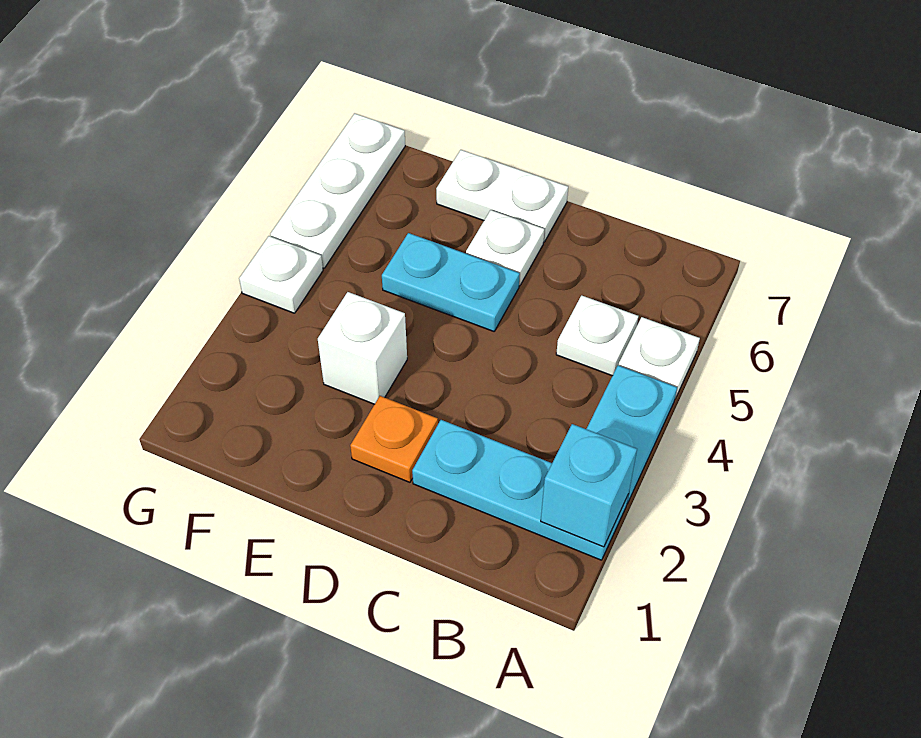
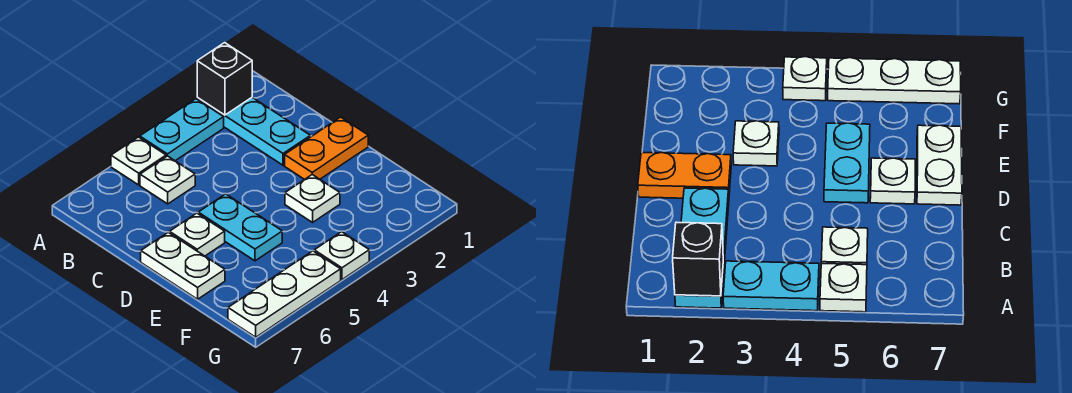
cyan brick A2 level 2 -> black brick A2 level 2
orange plate D2 level 1 -> orange plate D1:D2 level 1
white brick E3 level 1 -> white plate E3 level 1

